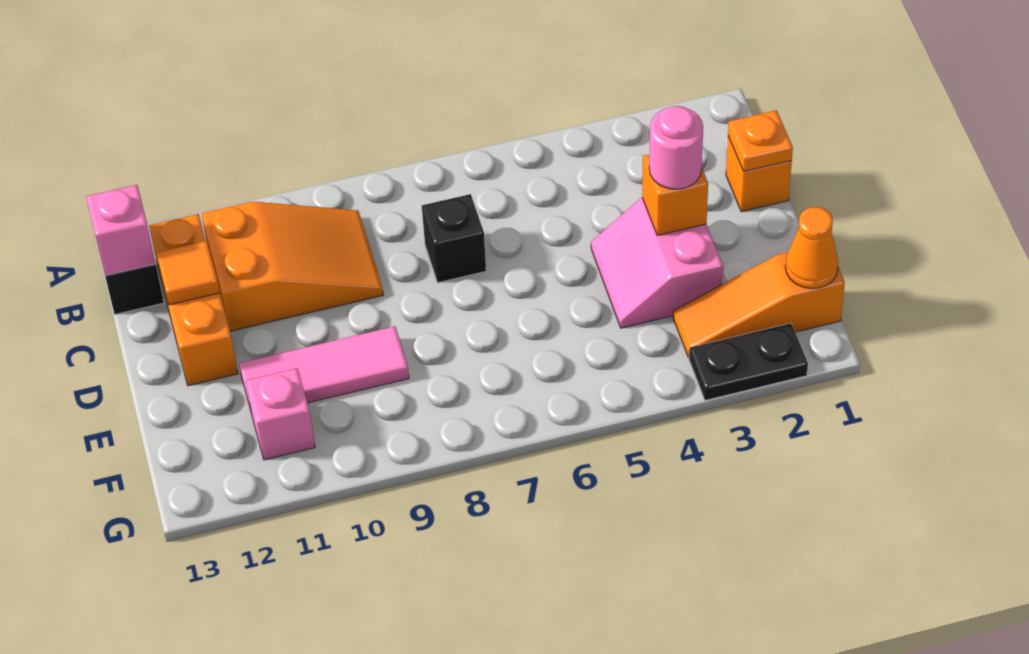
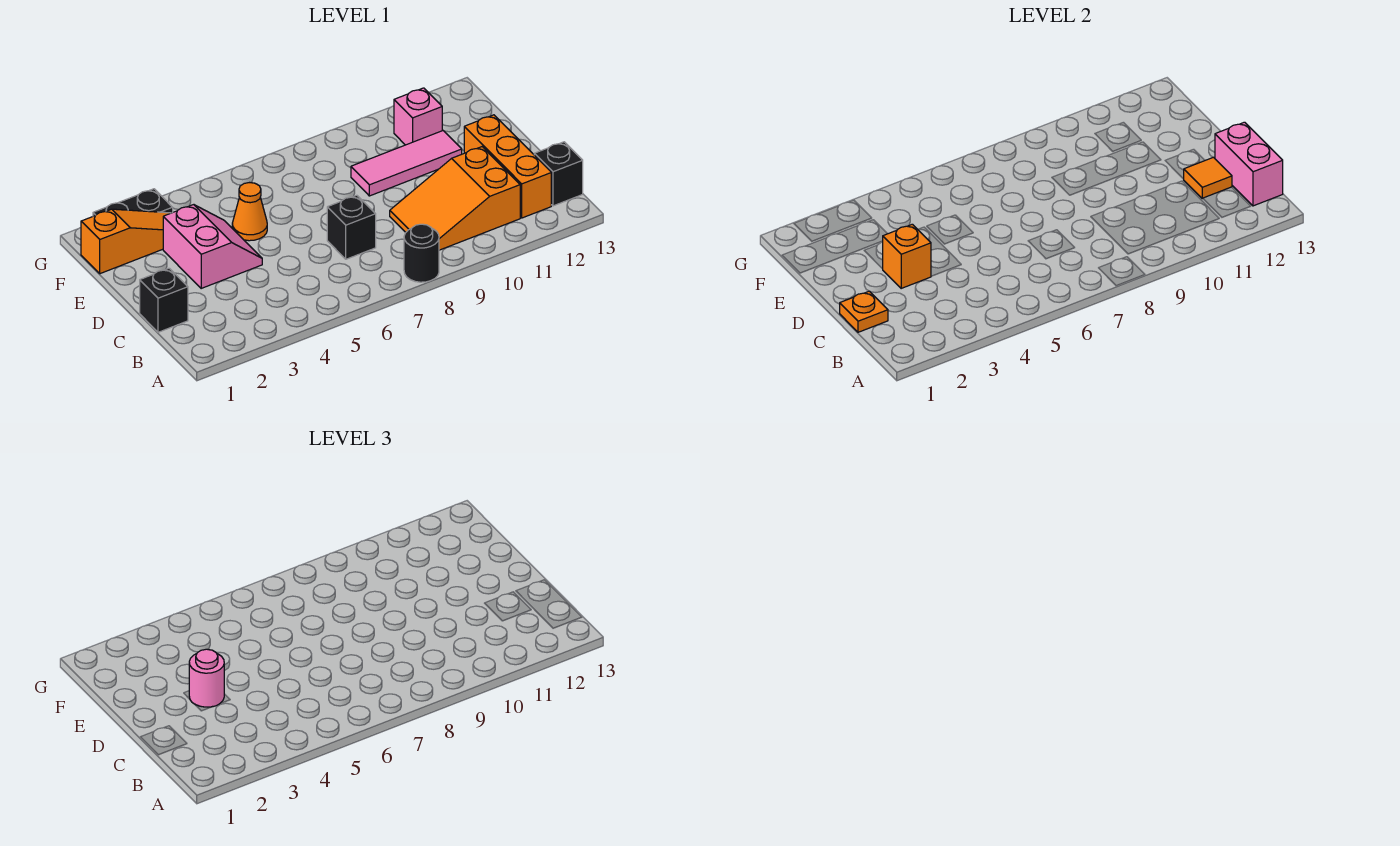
none -> black round brick A8 level 1
pink brick B13 level 2 -> pink brick B13:C13 level 2
orange brick C1 level 1 -> black brick C1 level 1
orange cone F1 level 2 -> orange cone E5 level 1

